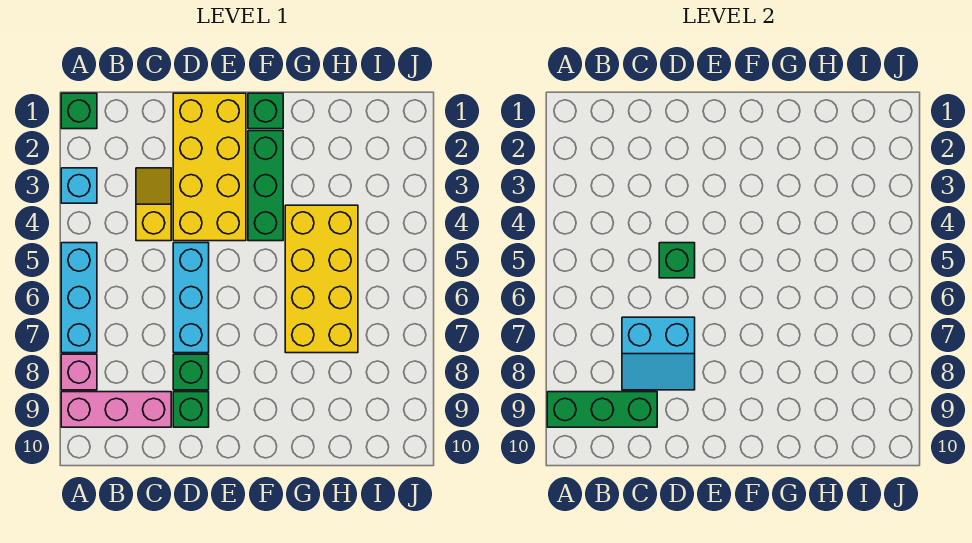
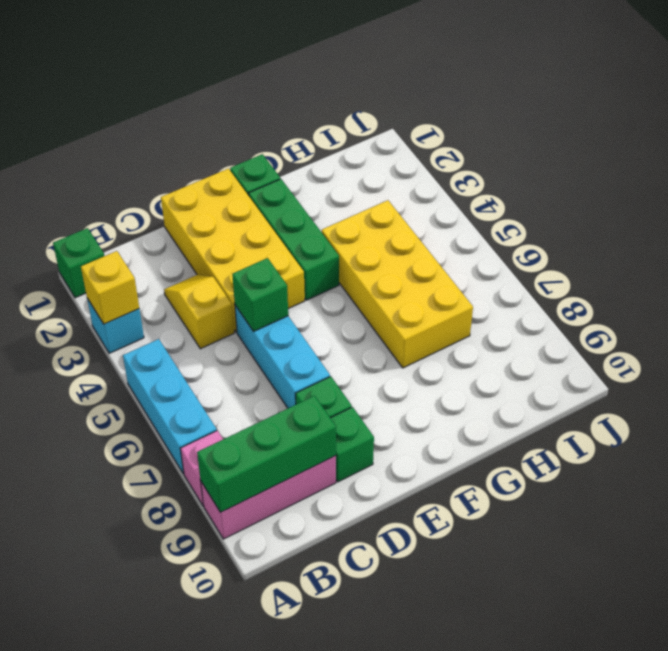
none -> yellow brick A3 level 2
cyan slope C7:D8 level 2 top 7 -> none

